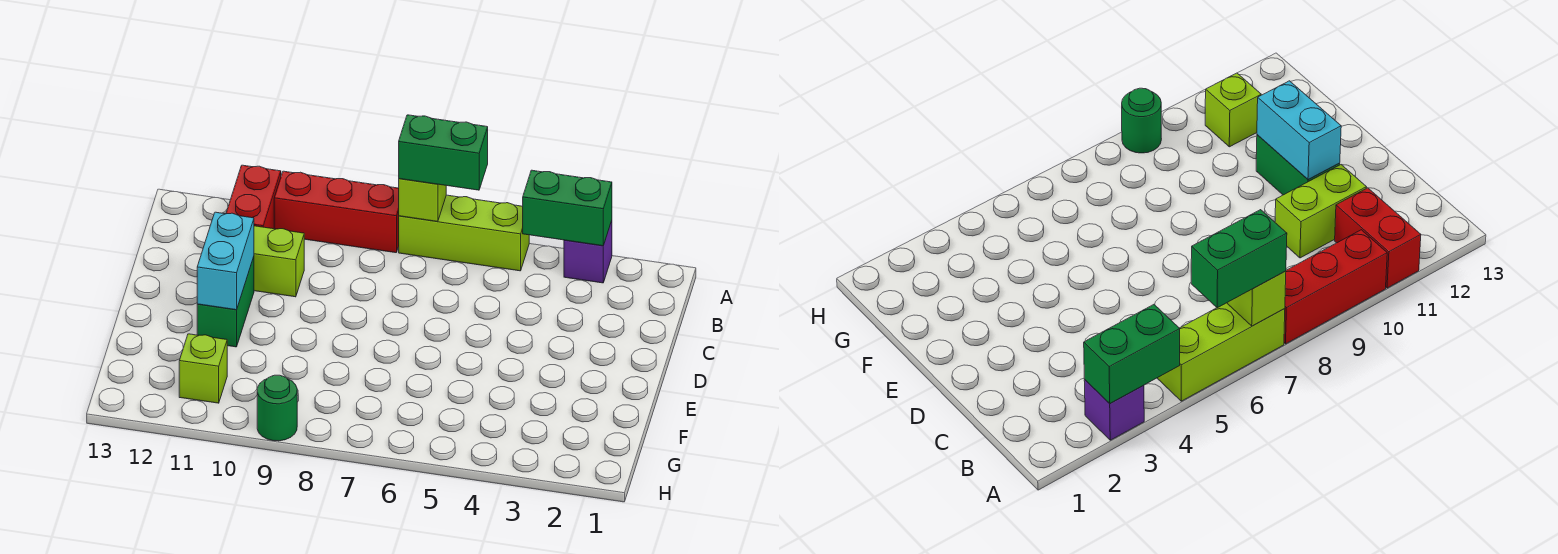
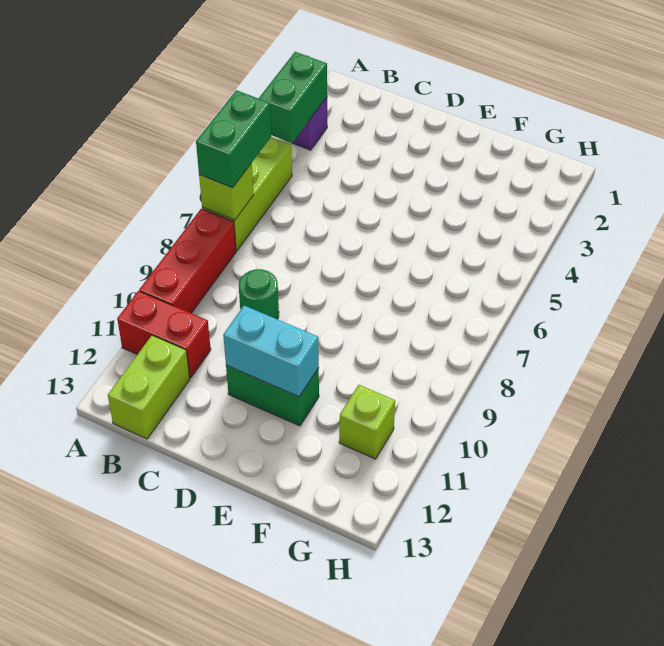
lime brick C10:C11 level 1 -> lime brick B12:B13 level 1
green round brick H9 level 1 -> green round brick C9 level 1

